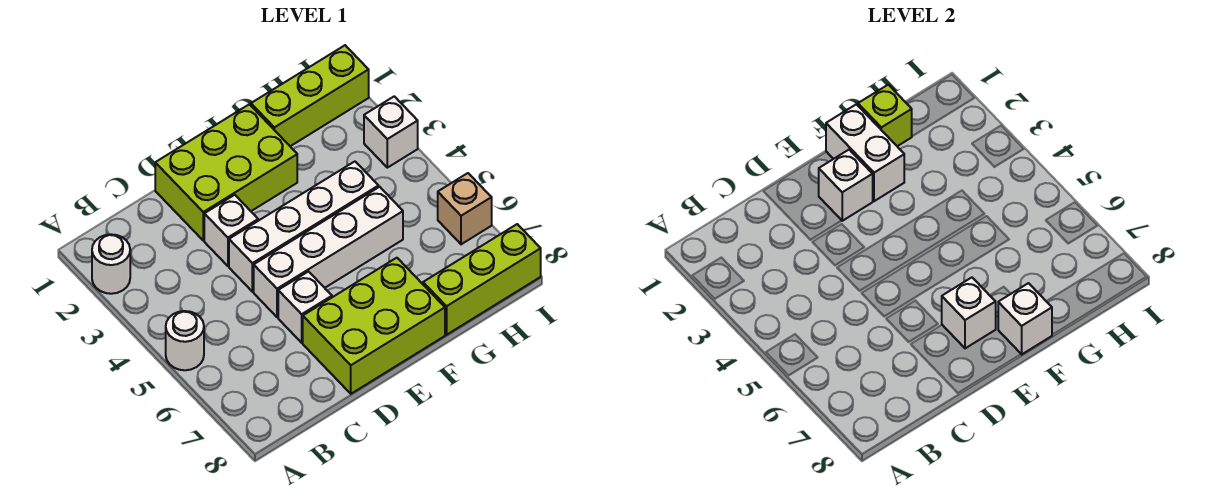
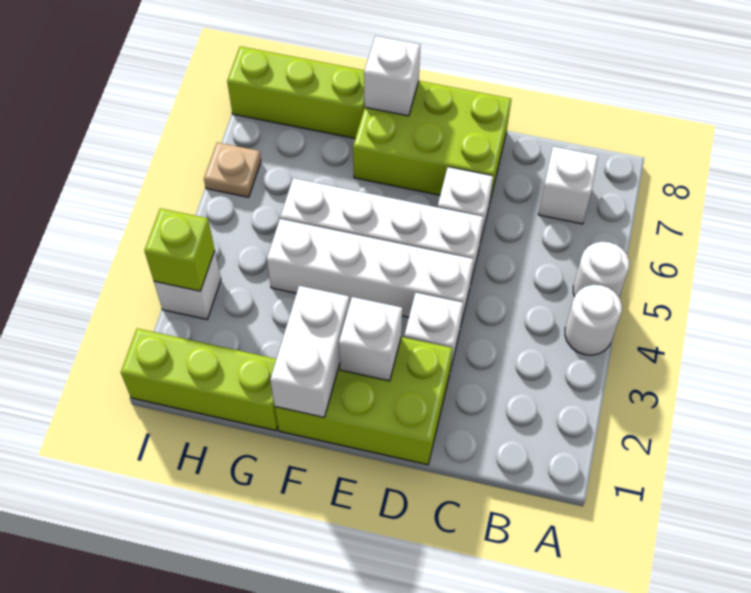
white round brick A2 level 1 -> white round brick A4 level 1
white brick E7 level 2 -> white brick B7 level 1
lime brick G1 level 2 -> lime brick I3 level 2
tan brick I6 level 1 -> tan plate I6 level 1

